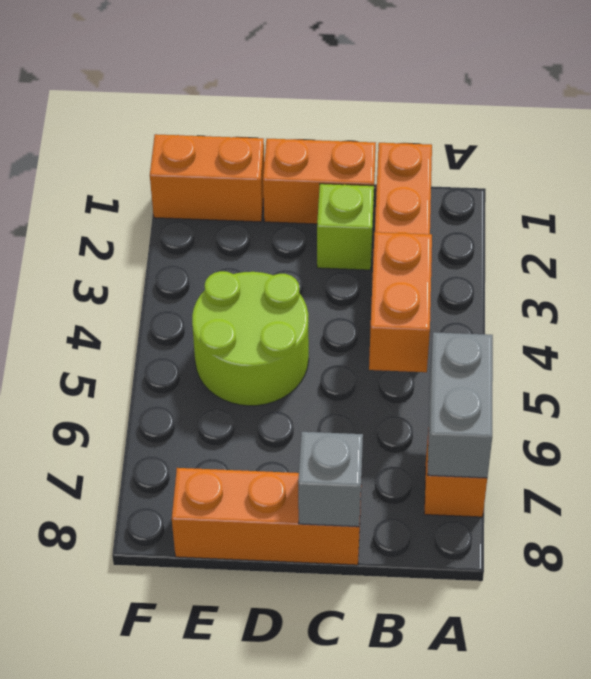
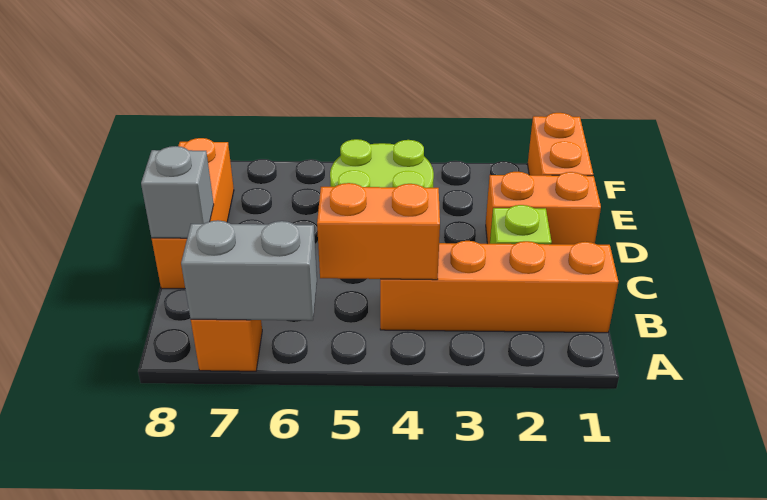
orange brick C1:D1 level 1 -> orange brick D1:D2 level 1

